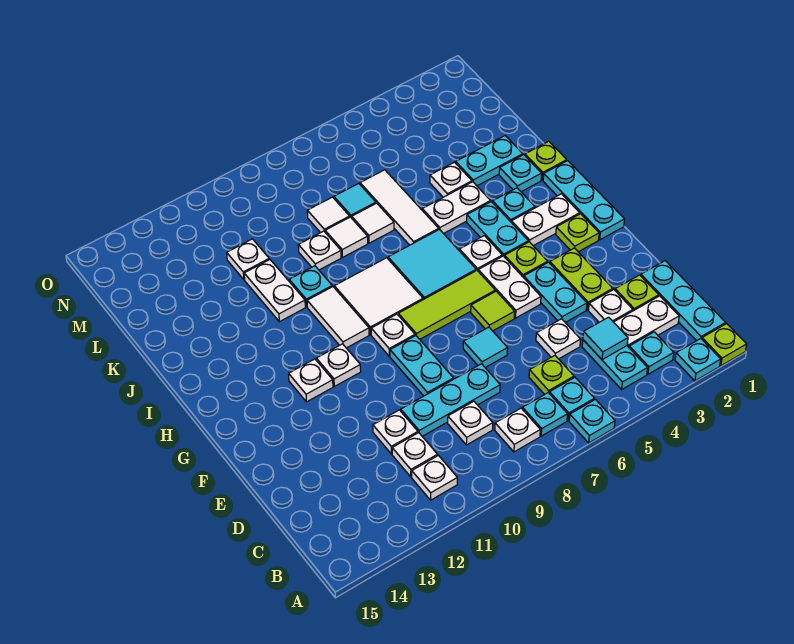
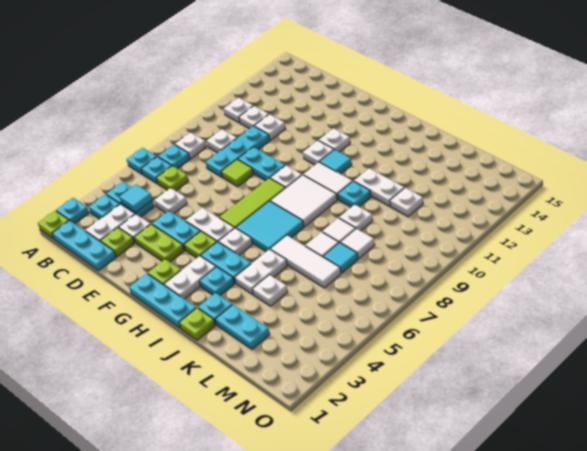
cyan tile E7 level 1 -> cyan tile H11 level 1
lime tile F6 level 1 -> lime tile E8 level 1
cyan plate K2:K3 level 1 -> cyan plate K2:L2 level 1

